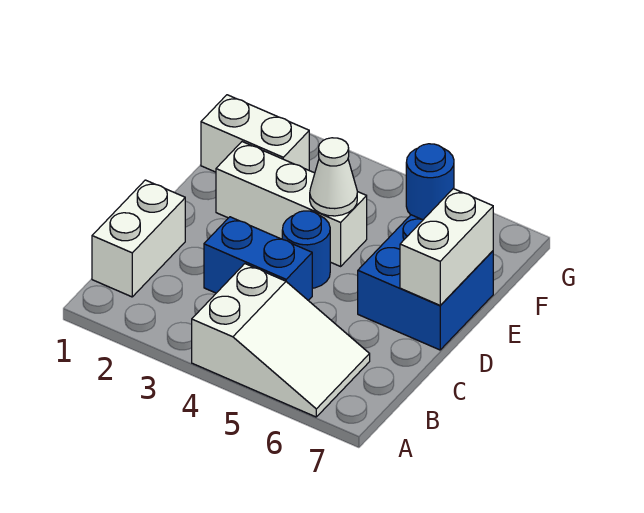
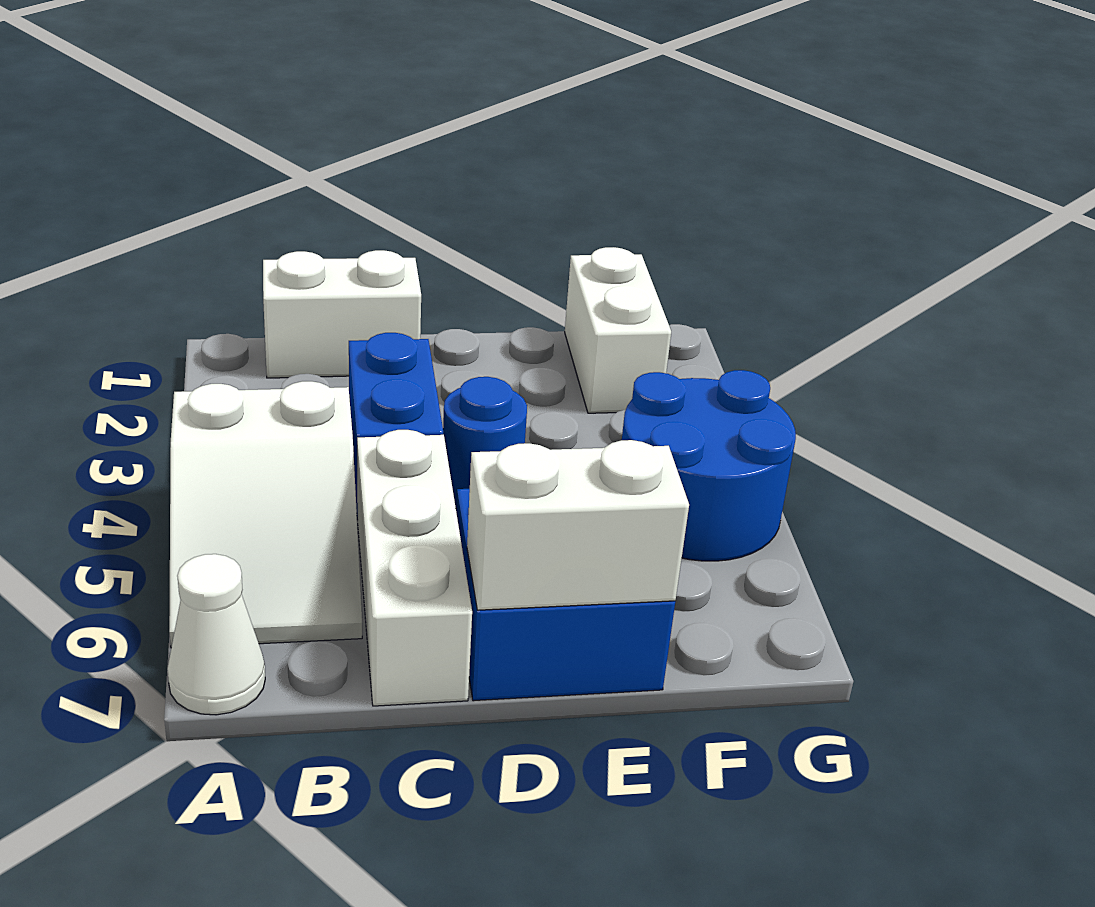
white brick E2:E4 level 1 -> white brick C5:C7 level 1
white cone E4 level 2 -> white cone A7 level 1
blue round brick G5 level 1 -> blue round brick F4:G5 level 1

